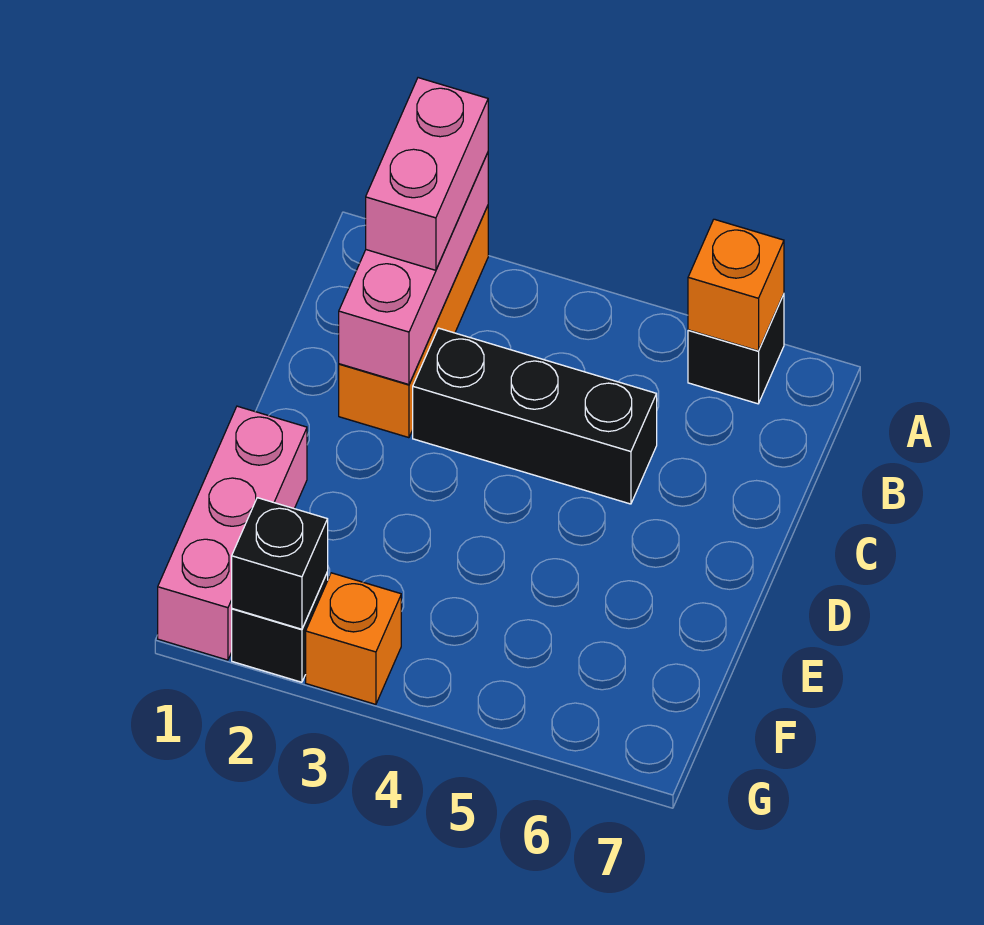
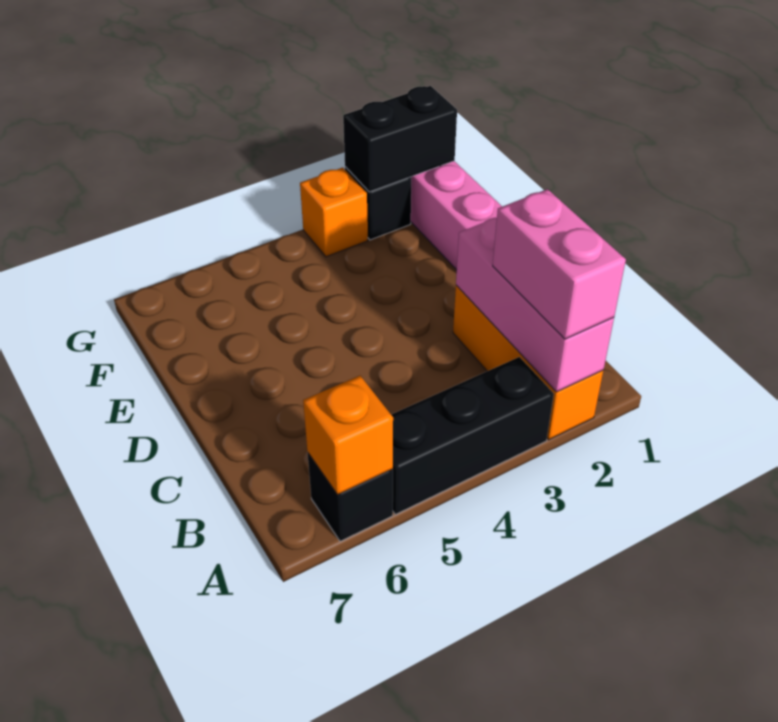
black brick C3:C5 level 1 -> black brick A3:A5 level 1
black brick G2 level 2 -> black brick G1:G2 level 2

